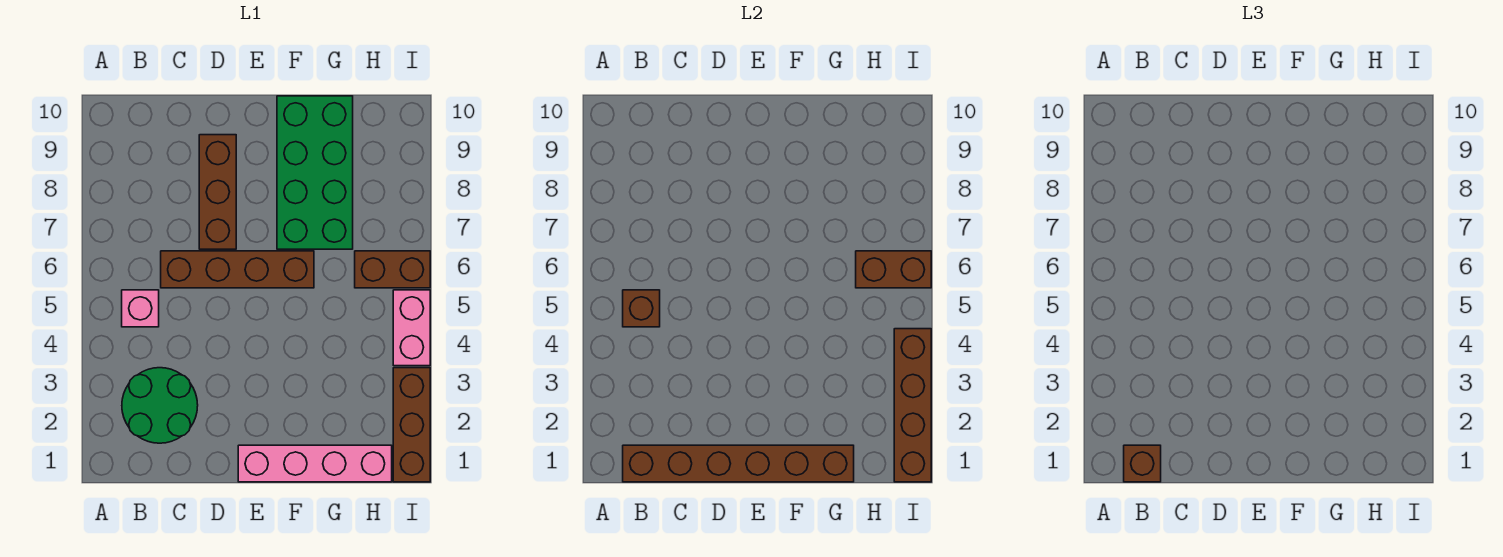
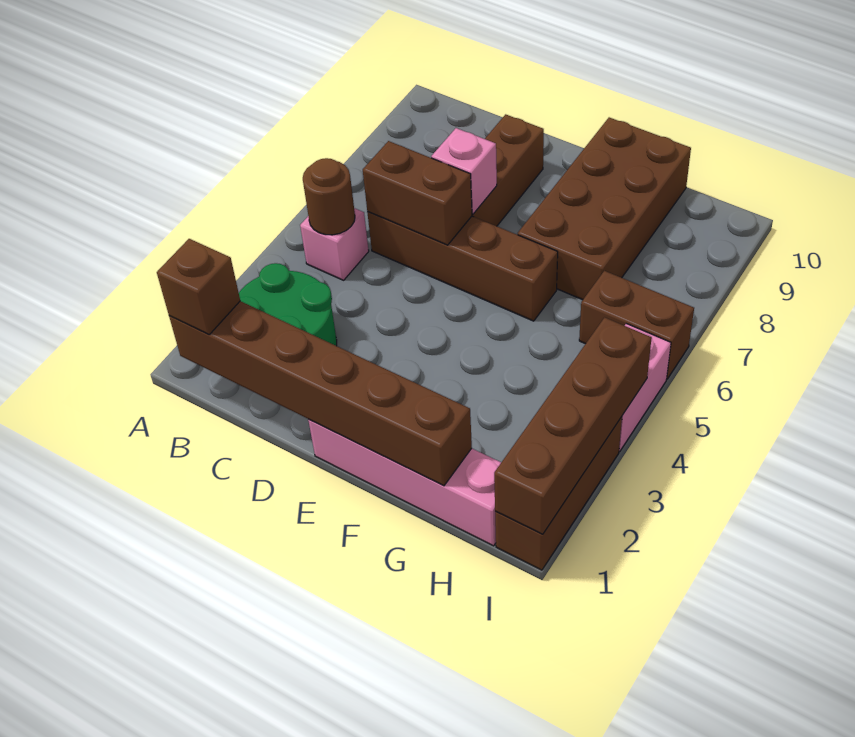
brown brick B5 level 2 -> brown round brick B5 level 2
none -> pink brick D7 level 2
green brick F7:G10 level 1 -> brown brick F7:G10 level 1
brown brick H6:I6 level 2 -> brown brick C6:D6 level 2

